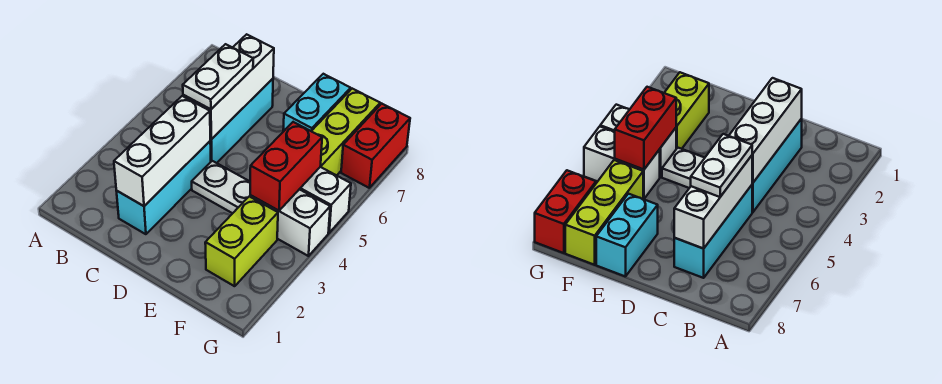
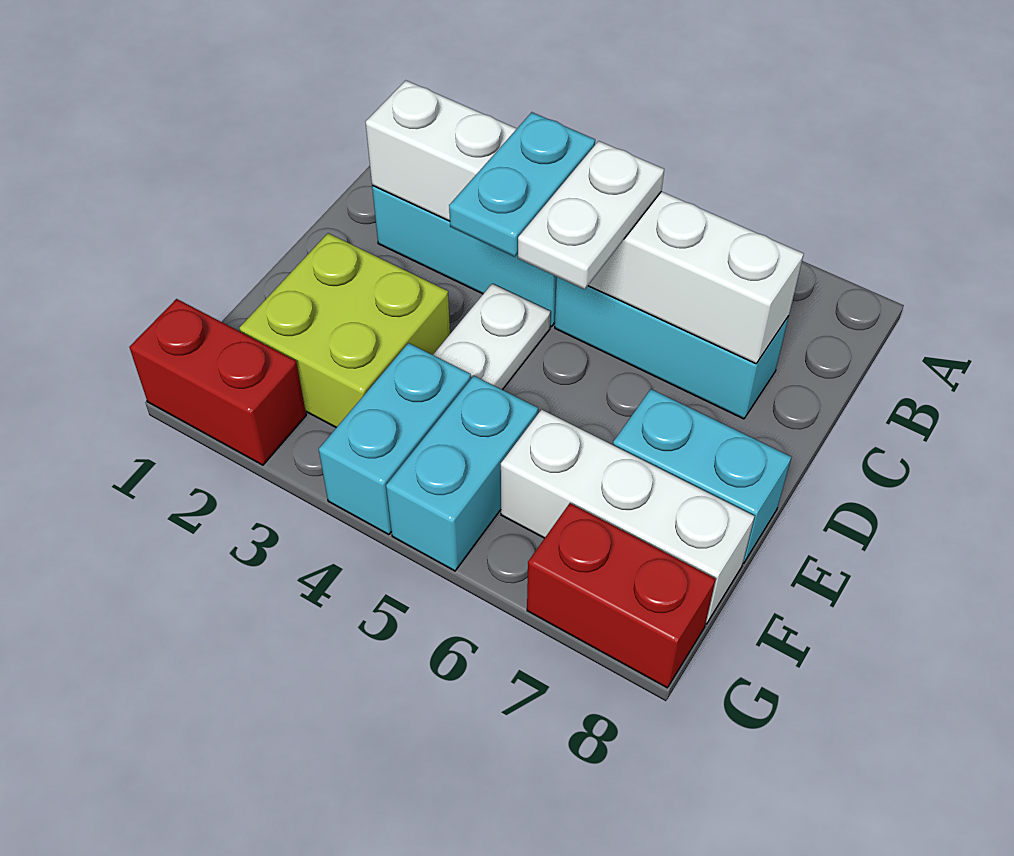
none -> cyan plate C4:D4 level 3
white plate C5:C6 level 3 -> white plate C5:D5 level 3
lime brick F2:F3 level 1 -> lime brick E2:F3 level 1
white brick F4:G4 level 1 -> cyan brick F4:G4 level 1
red brick F4:F5 level 2 -> red brick G1:G2 level 1
white brick F5:G5 level 1 -> cyan brick F5:G5 level 1
lime brick F6:F8 level 1 -> white brick F6:F8 level 1

